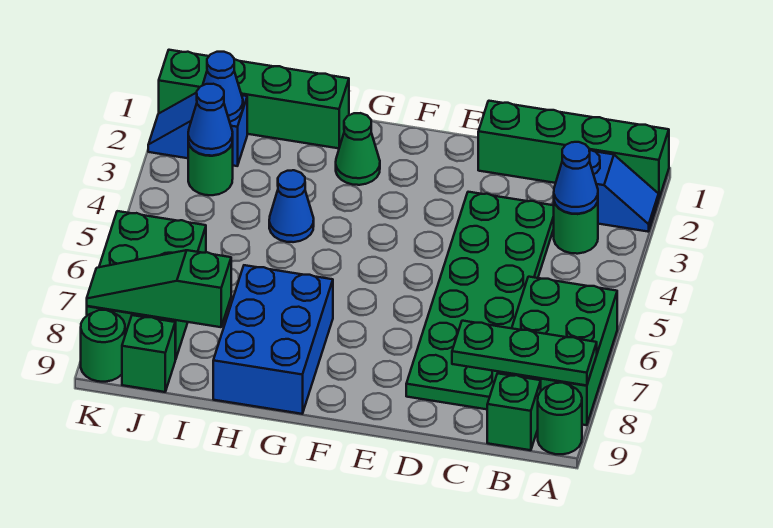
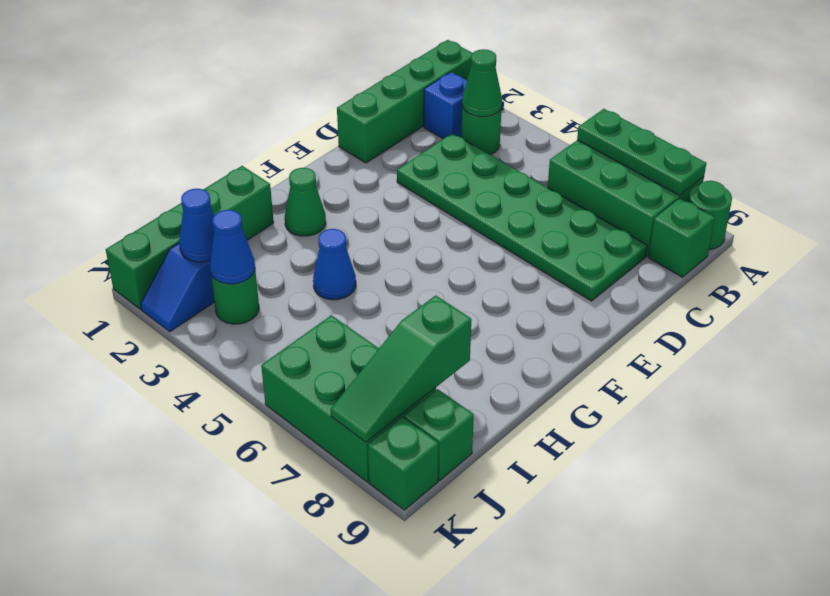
green plate A8:C8 level 2 -> green plate A6:A8 level 2
blue cone B3 level 2 -> green cone B3 level 2
blue brick G7:H9 level 1 -> none
green round brick K9 level 1 -> green brick K9 level 1

